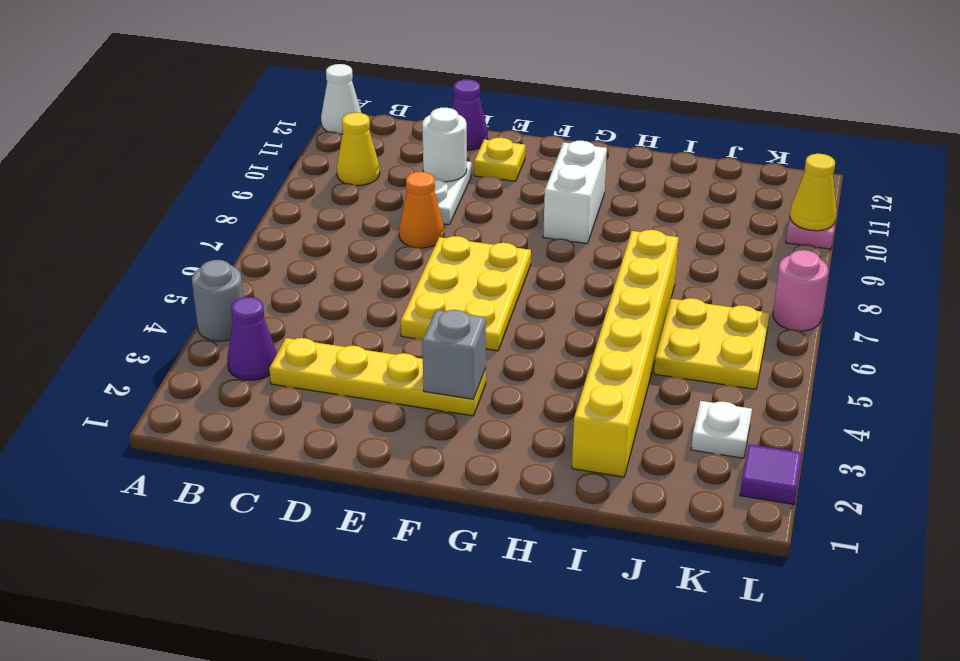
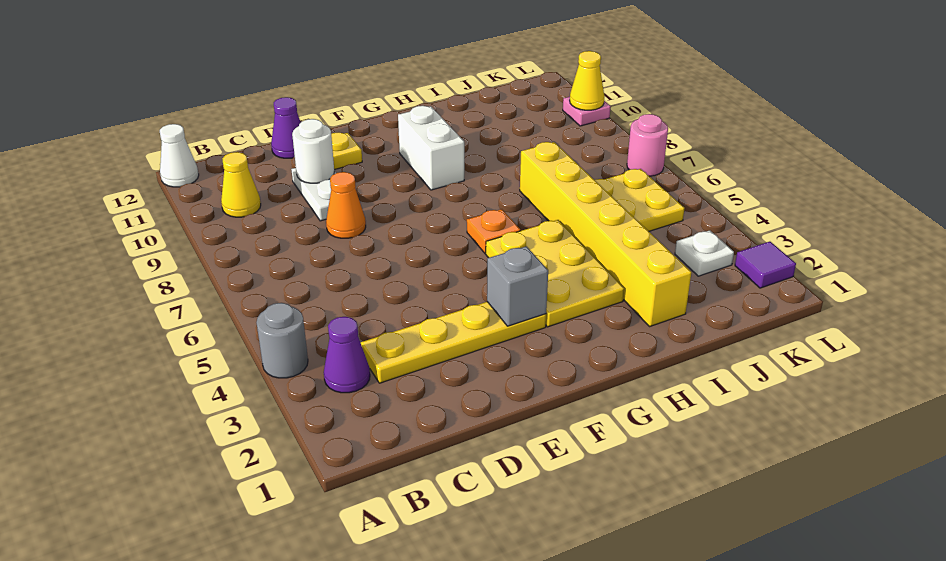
yellow plate E5:F7 level 1 -> yellow plate G3:H5 level 1
none -> orange plate G6 level 1

